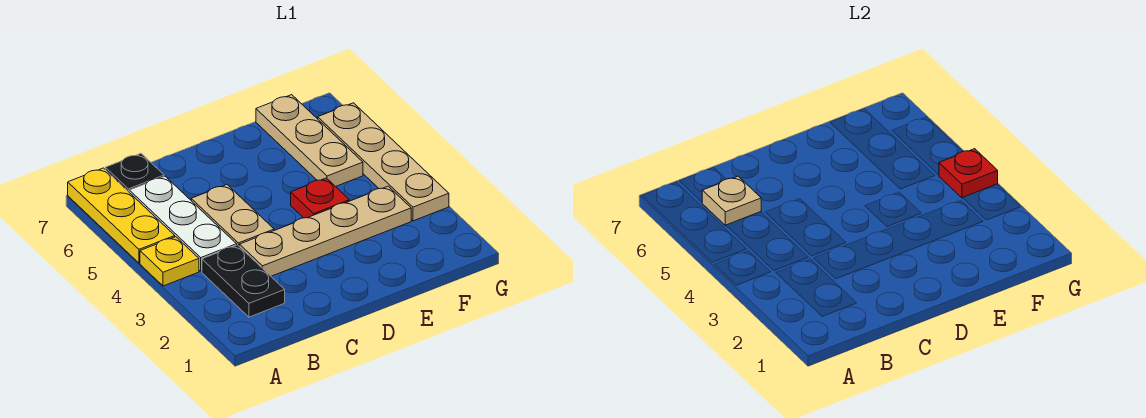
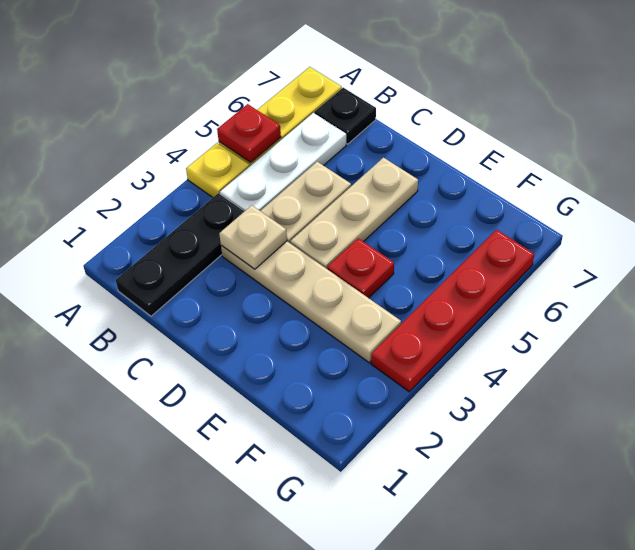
black plate B2:B3 level 1 -> black plate B1:B3 level 1
tan plate B6 level 2 -> tan plate C3 level 2
tan plate F5:F7 level 1 -> tan plate D4:D6 level 1
tan plate G3:G6 level 1 -> red plate G3:G6 level 1
red plate G4 level 2 -> red plate A5 level 2

